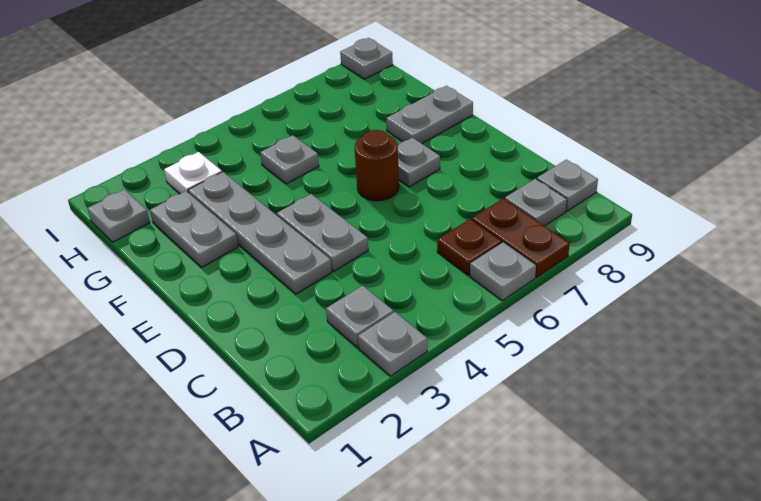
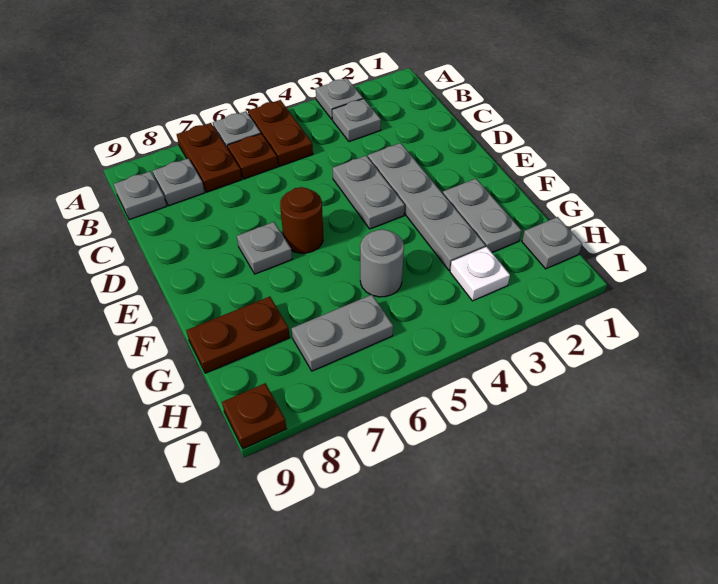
none -> brown plate A5:B5 level 1
grey plate F8:F9 level 1 -> grey plate H6:H7 level 1
grey plate G5 level 1 -> grey round brick G5 level 1
none -> brown plate G8:G9 level 1
grey plate I9 level 1 -> brown plate I9 level 1

